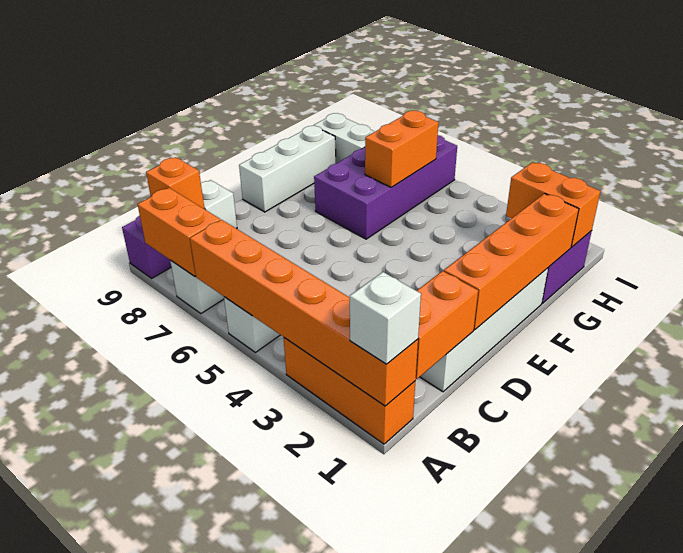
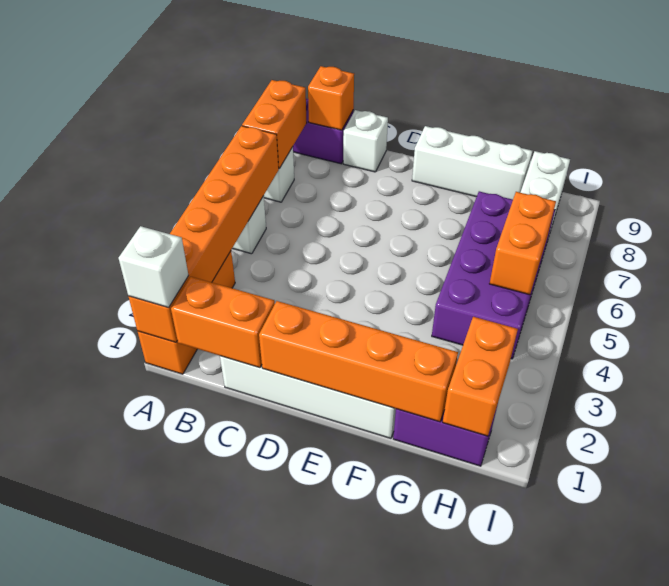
purple brick F6:I7 level 1 -> purple brick G4:H7 level 1
orange brick G6:H6 level 2 -> orange brick H5:H6 level 2

